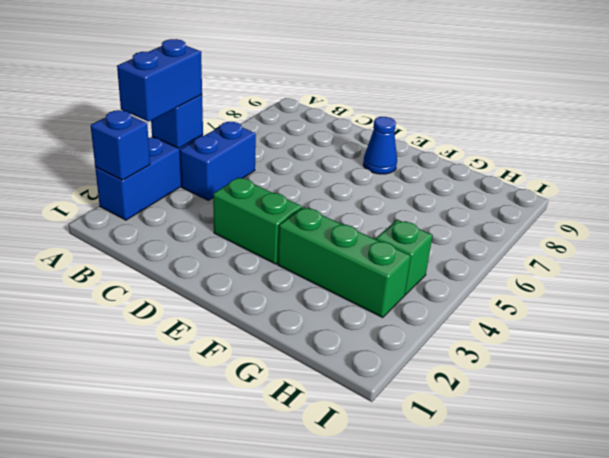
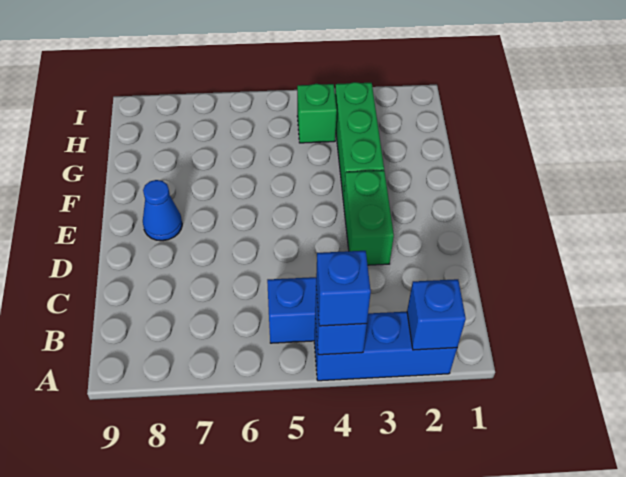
blue brick A3:A4 level 3 -> blue brick A4 level 3

